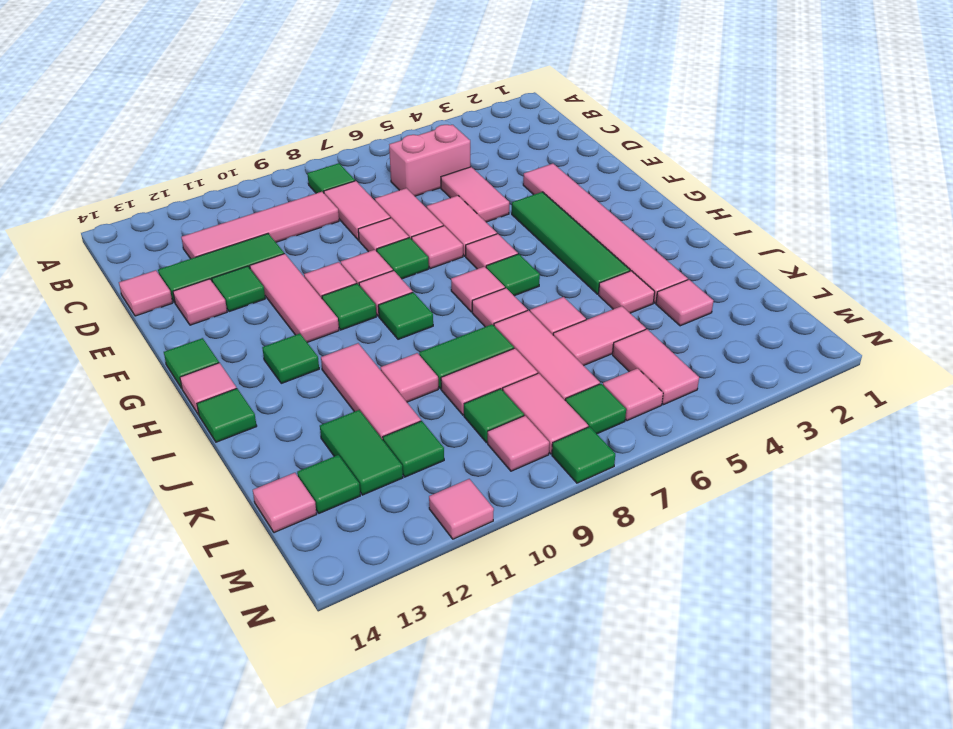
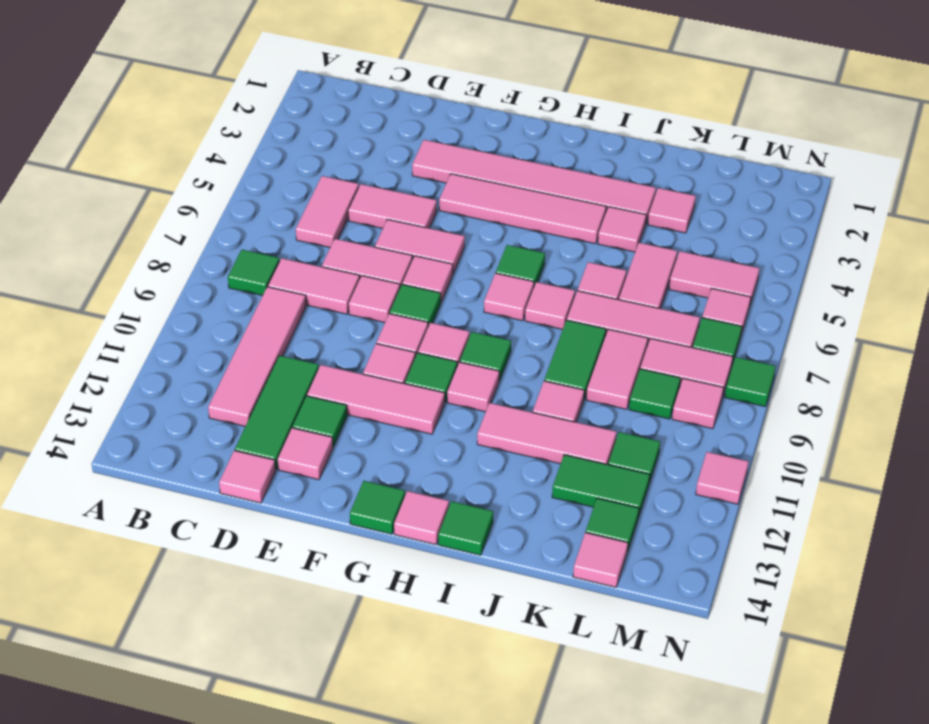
pink brick C5:C6 level 1 -> pink tile C5:C6 level 1
green tile F4:I4 level 1 -> pink tile F4:I4 level 1
pink tile G6 level 1 -> pink tile H10 level 1
green tile H12 level 1 -> none

